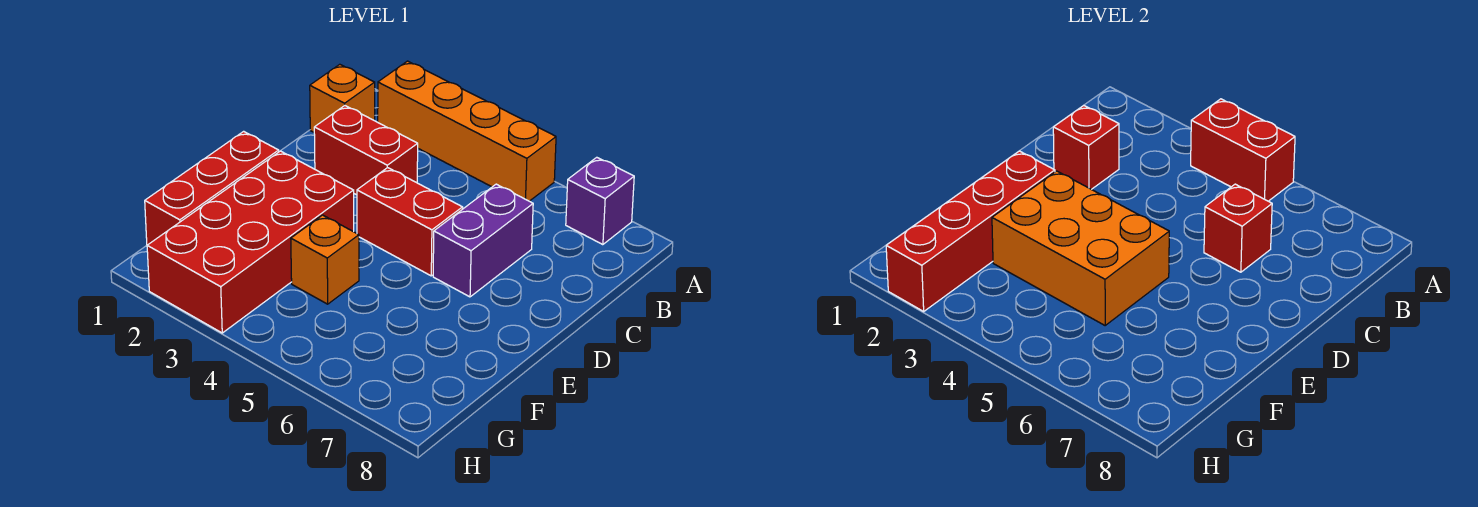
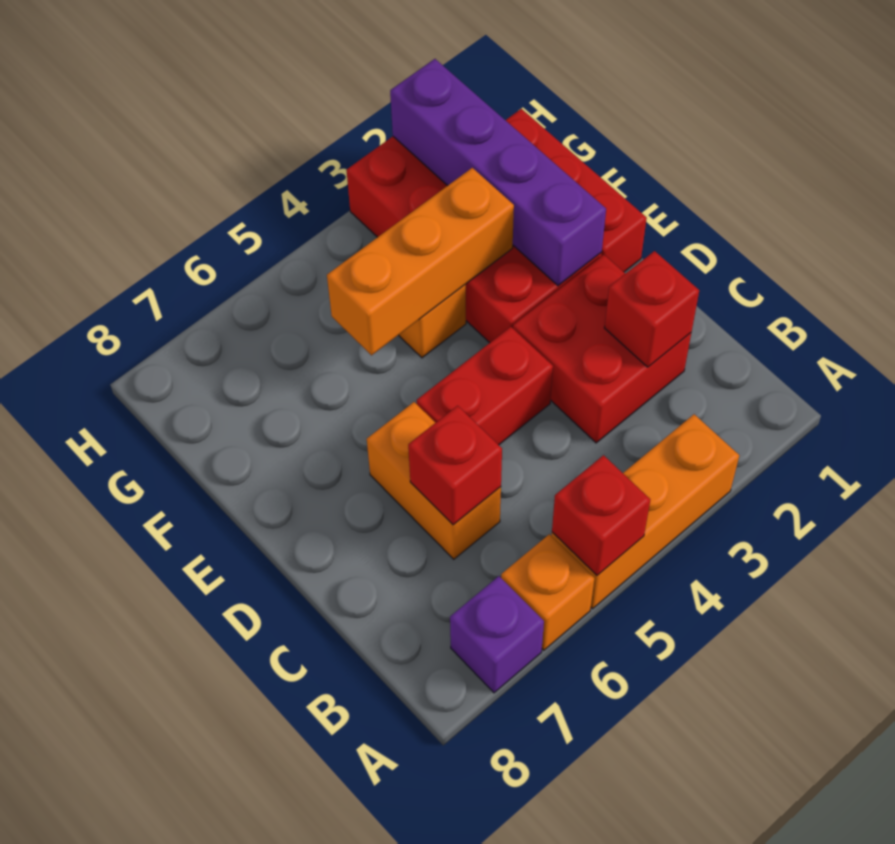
orange brick A2:A5 level 1 -> orange brick A3:A5 level 1
red brick A4:A5 level 2 -> red brick A5 level 2
orange brick B1 level 1 -> orange brick A6 level 1
red brick C2:C3 level 1 -> red brick C2:D3 level 1
purple brick C6:D6 level 1 -> orange brick C6:D6 level 1
red brick E2:H2 level 2 -> purple brick E2:H2 level 2
orange brick E3:F5 level 2 -> orange brick F3:F5 level 2

